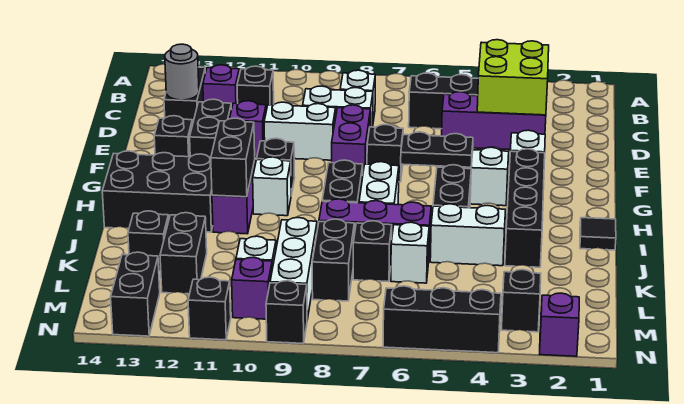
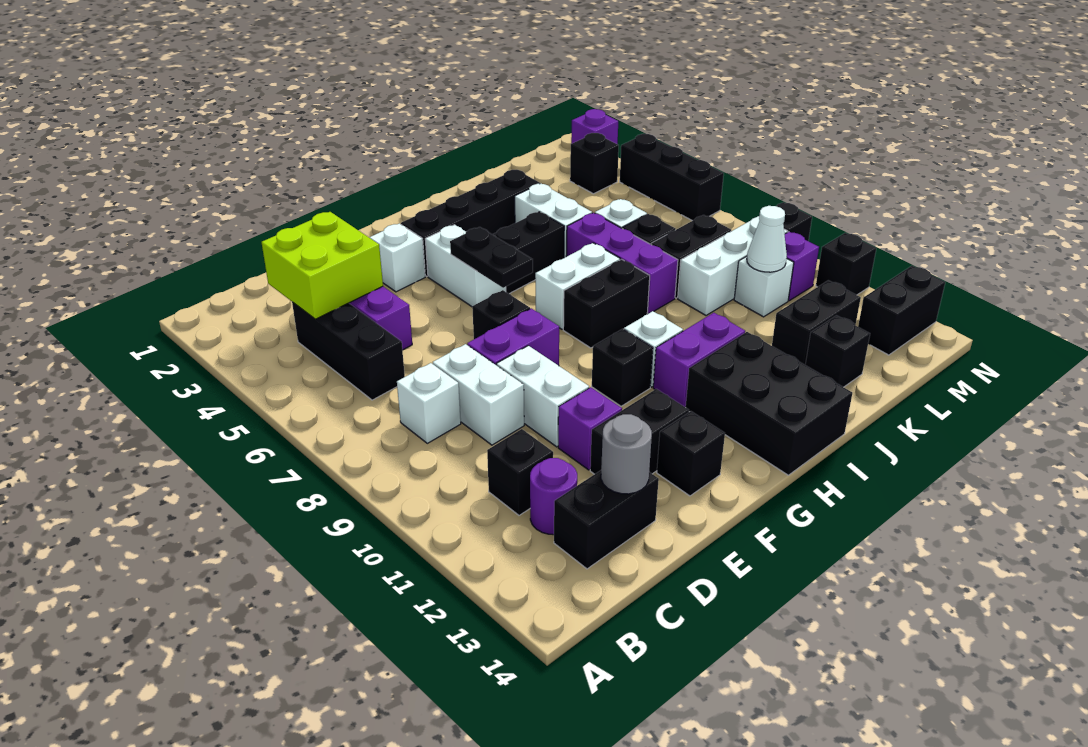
purple brick C12 level 1 -> purple round brick C12 level 1
black brick H11:I11 level 2 -> none
black tile I1 level 1 -> none
none -> white cone L10 level 2

